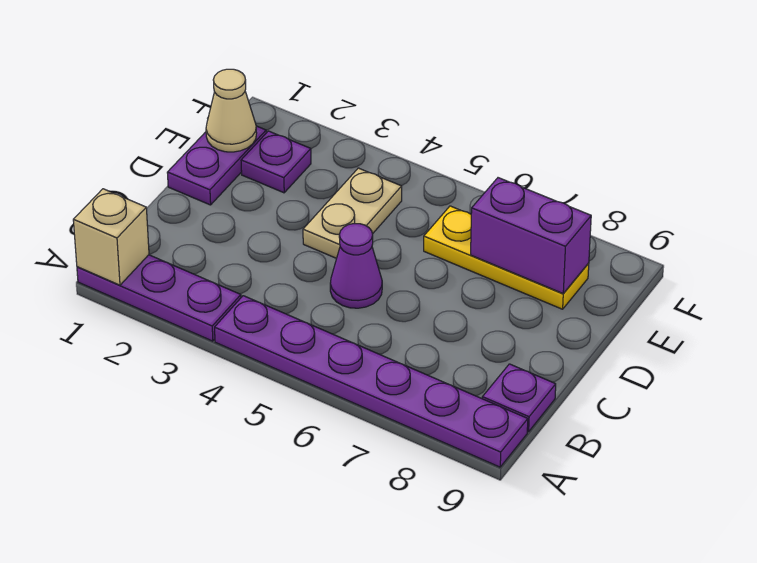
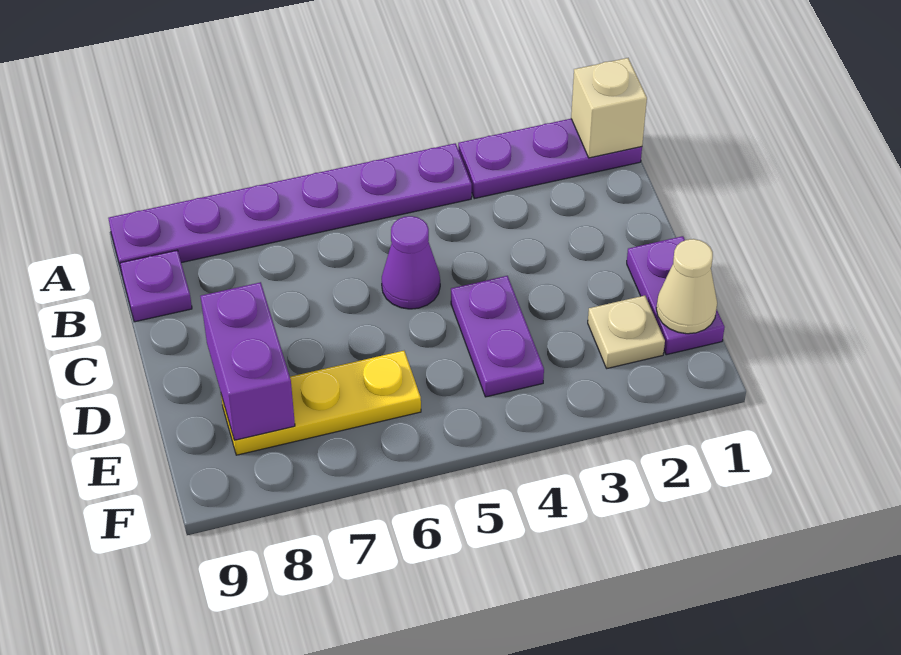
tan plate D4:E4 level 1 -> purple plate D4:E4 level 1
purple plate E2 level 1 -> tan plate E2 level 1
purple brick E7:E8 level 2 -> purple brick D8:E8 level 2

